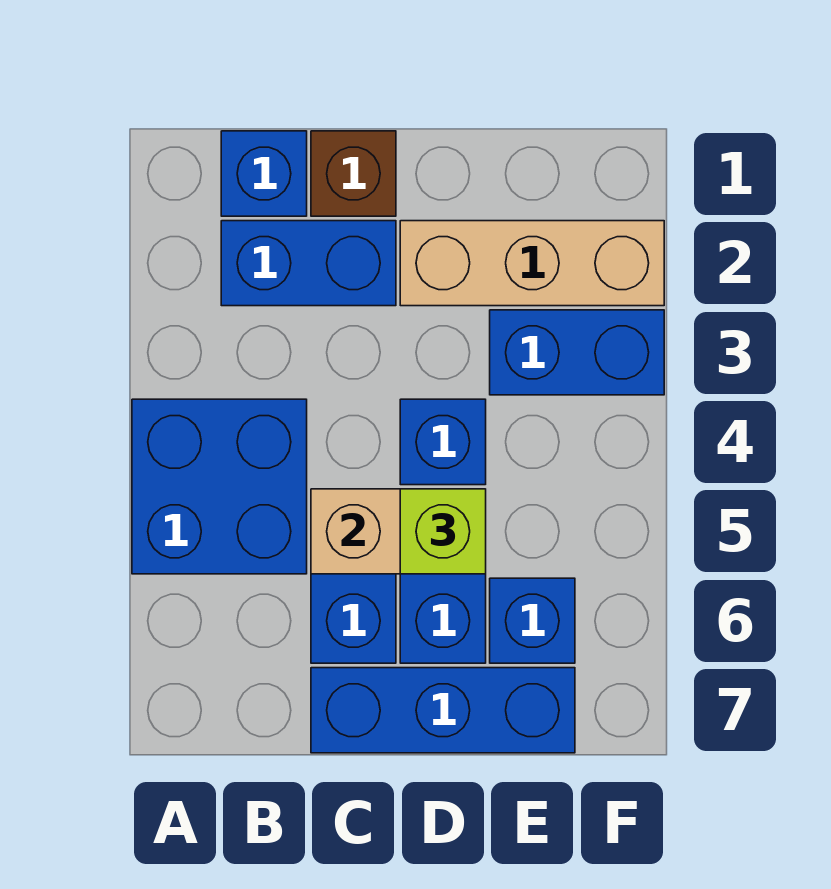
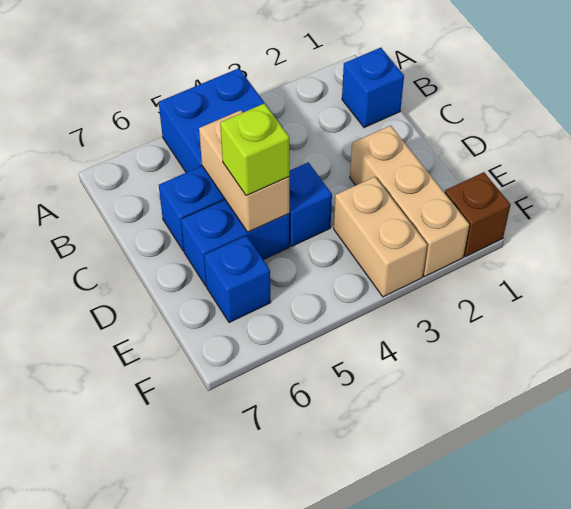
blue brick B2:C2 level 1 -> none
brown brick C1 level 1 -> brown brick F1 level 1
blue brick C7:E7 level 1 -> none
blue brick E3:F3 level 1 -> tan brick E3:F3 level 1

